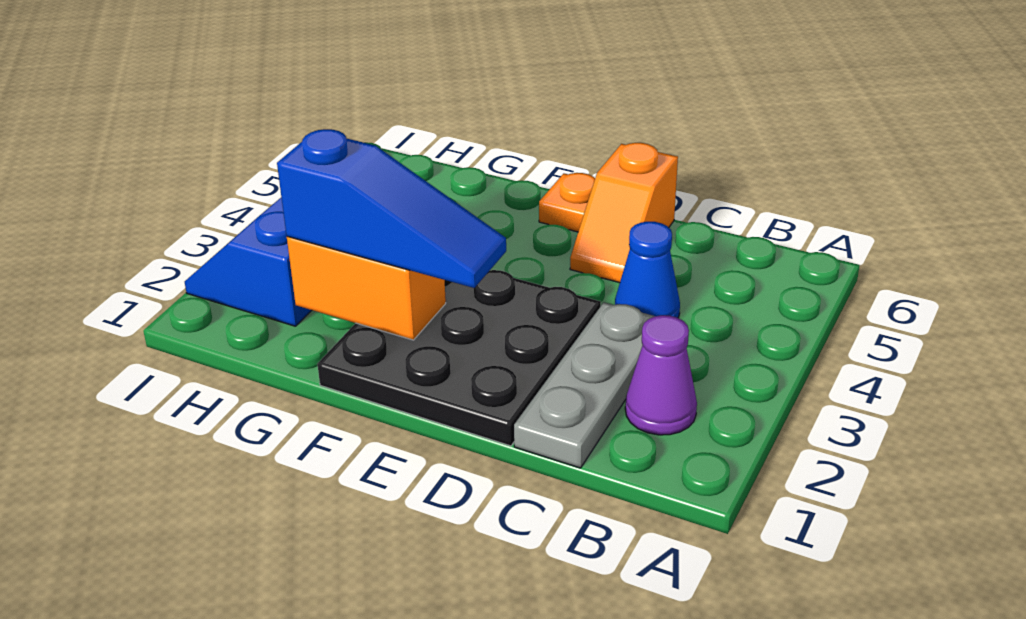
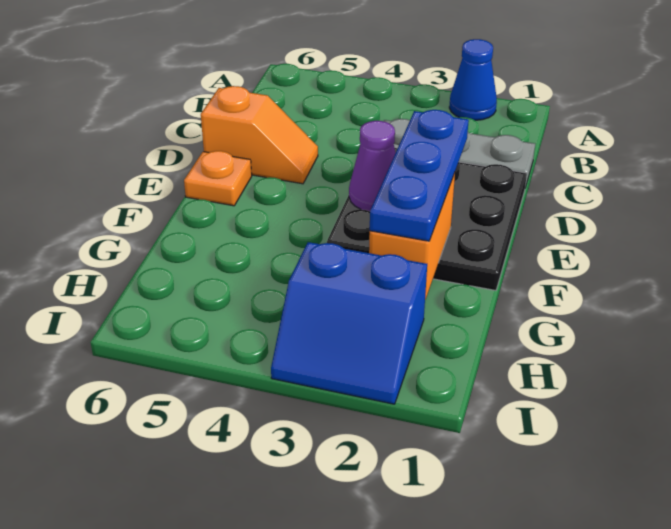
purple cone B2 level 1 -> purple cone E3 level 2
blue cone C4 level 1 -> blue cone A2 level 1
blue slope E2:G2 level 3 top G -> blue plate E2:G2 level 3

